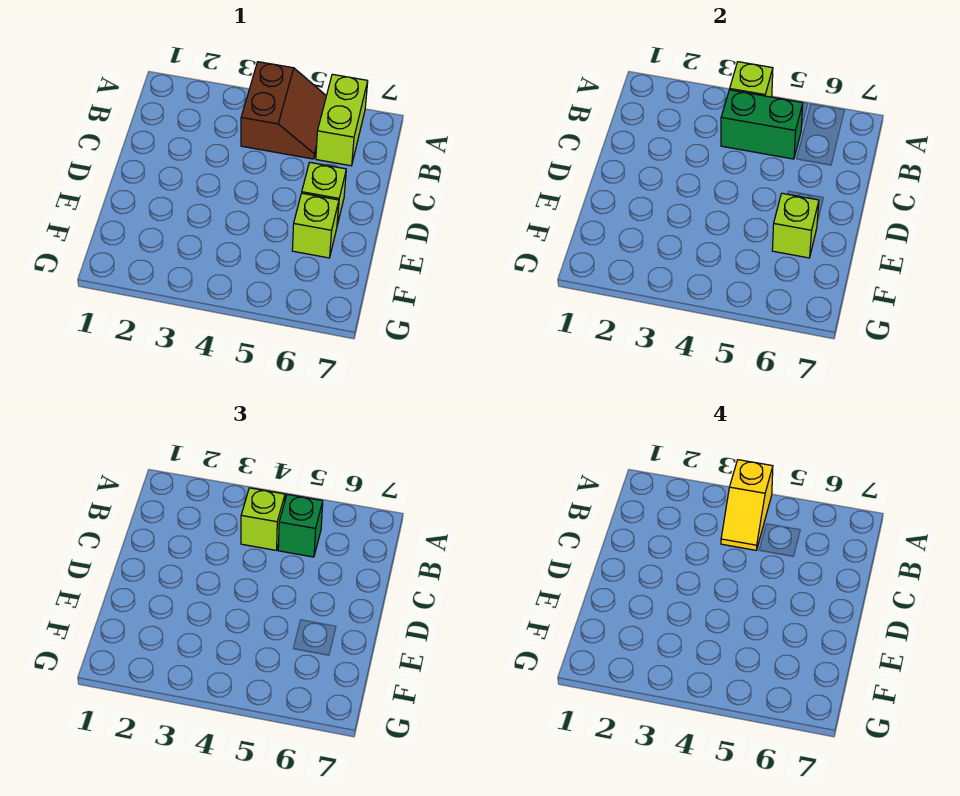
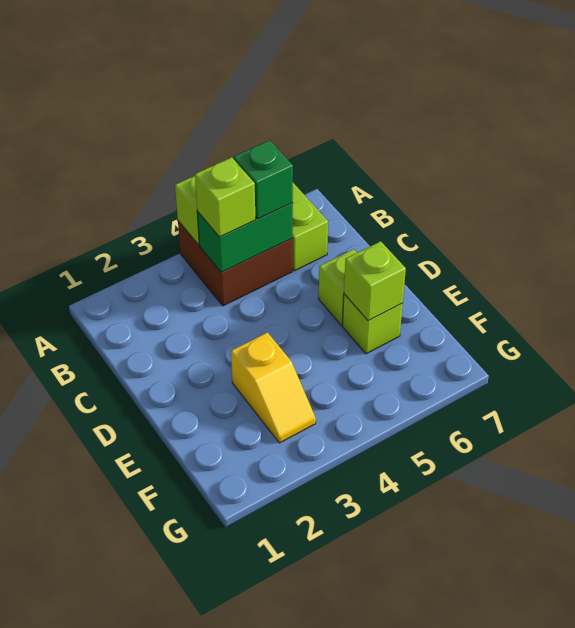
brown slope A4:B5 level 1 top 4 -> brown brick A4:B5 level 1
yellow slope A4:B4 level 4 top A -> yellow slope E3:F3 level 1 top E

